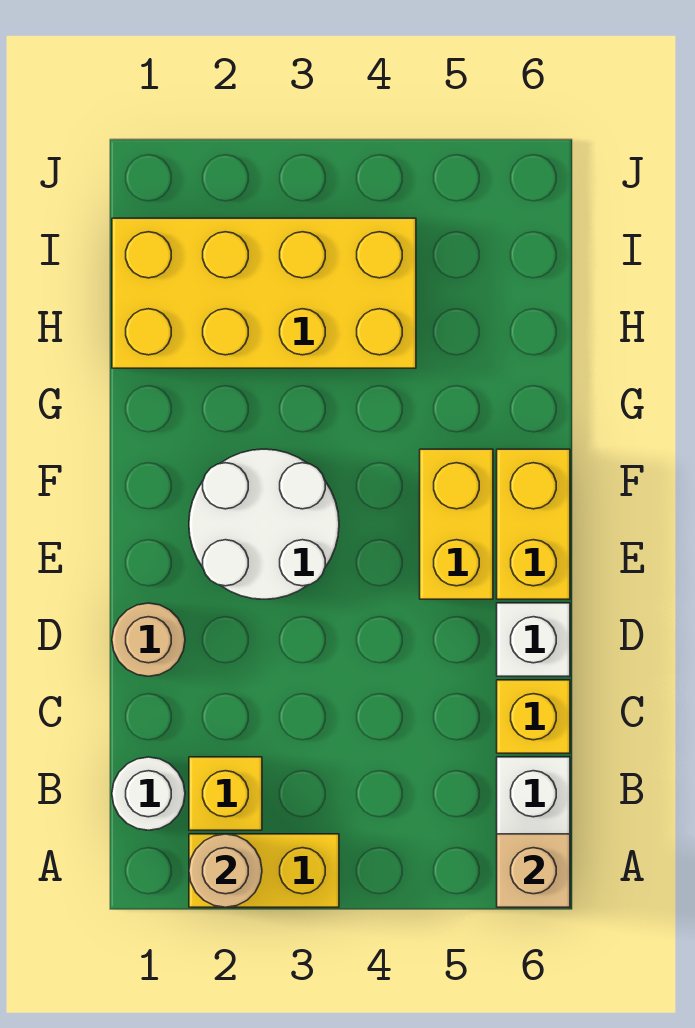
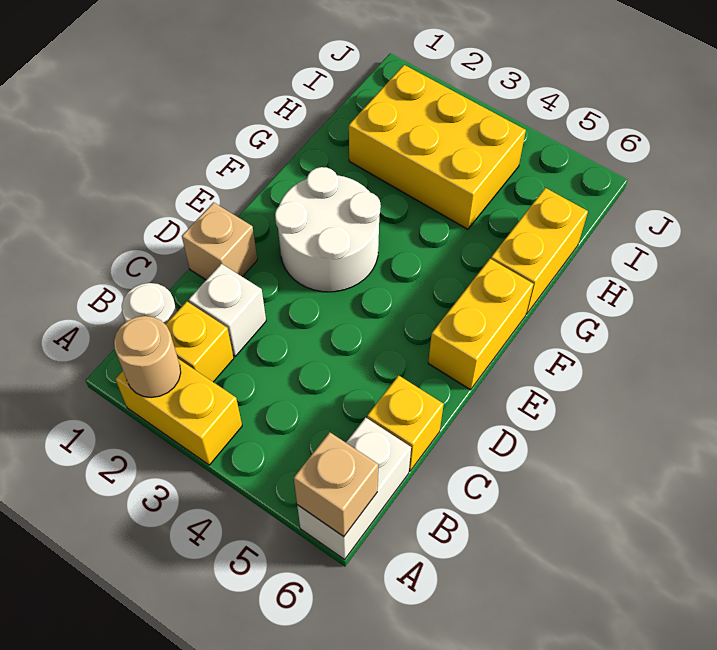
tan round brick D1 level 1 -> tan brick D1 level 1
white brick D6 level 1 -> white brick C2 level 1
yellow brick E5:F5 level 1 -> yellow brick G6:H6 level 1
yellow brick H1:I4 level 1 -> yellow brick H2:I4 level 1

